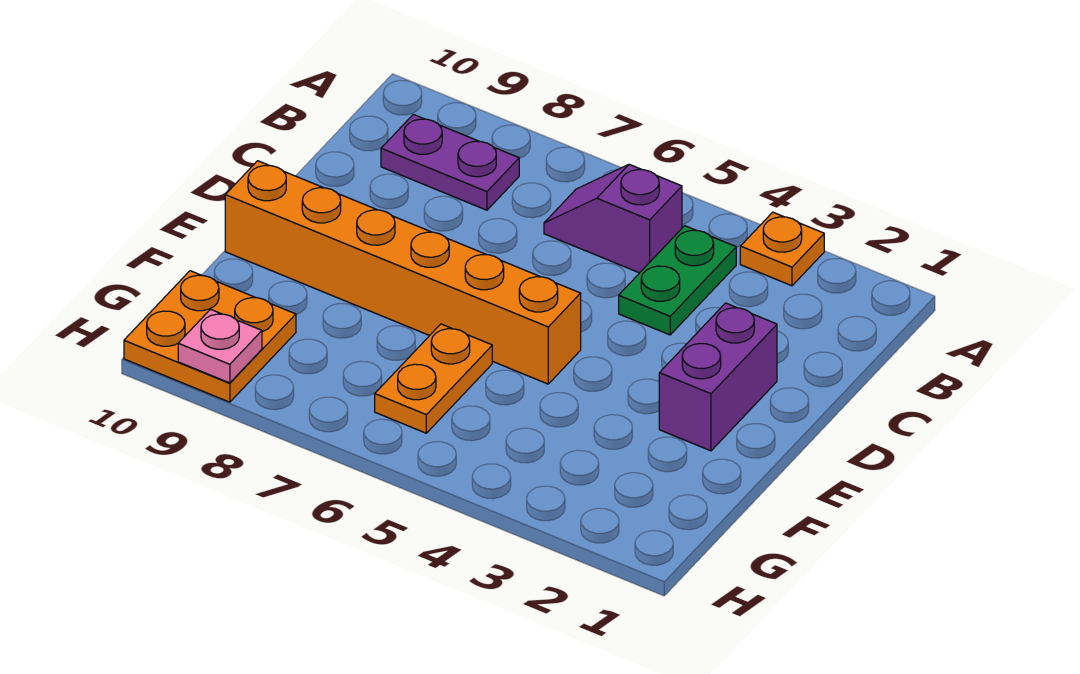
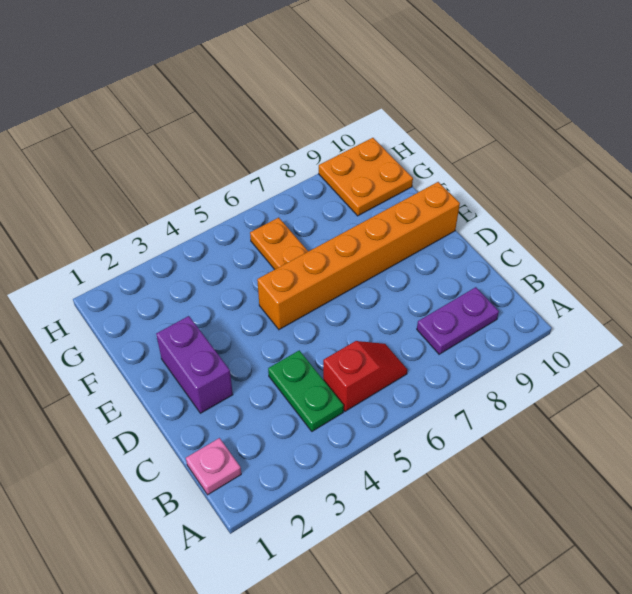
orange plate A3 level 1 -> none
purple slope B5:B6 level 1 top 5 -> red slope B5:B6 level 1 top 5
pink plate H9 level 2 -> pink plate B1 level 1

